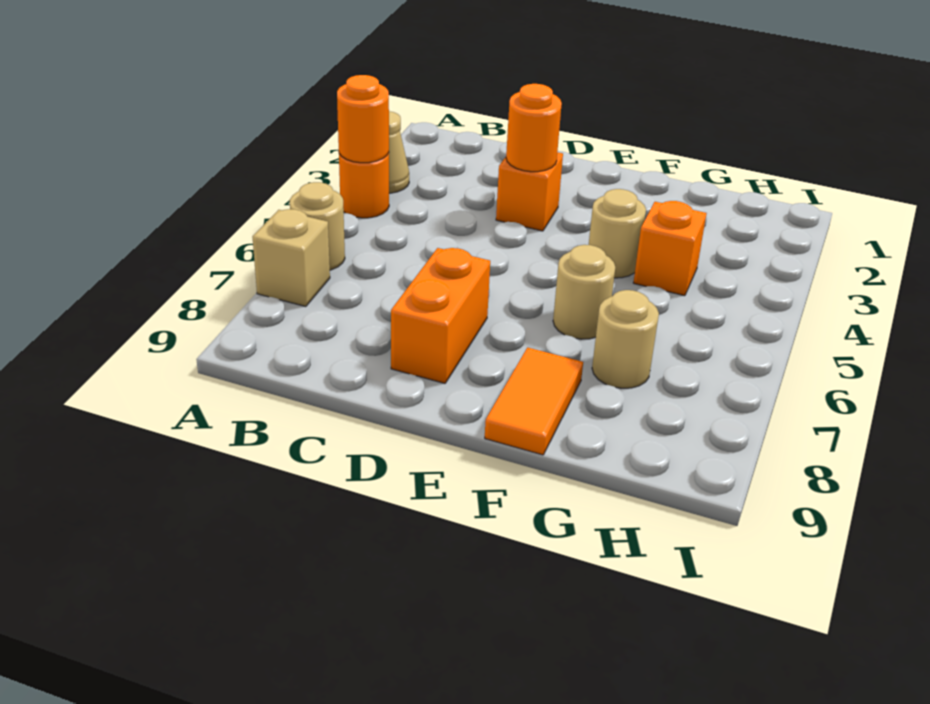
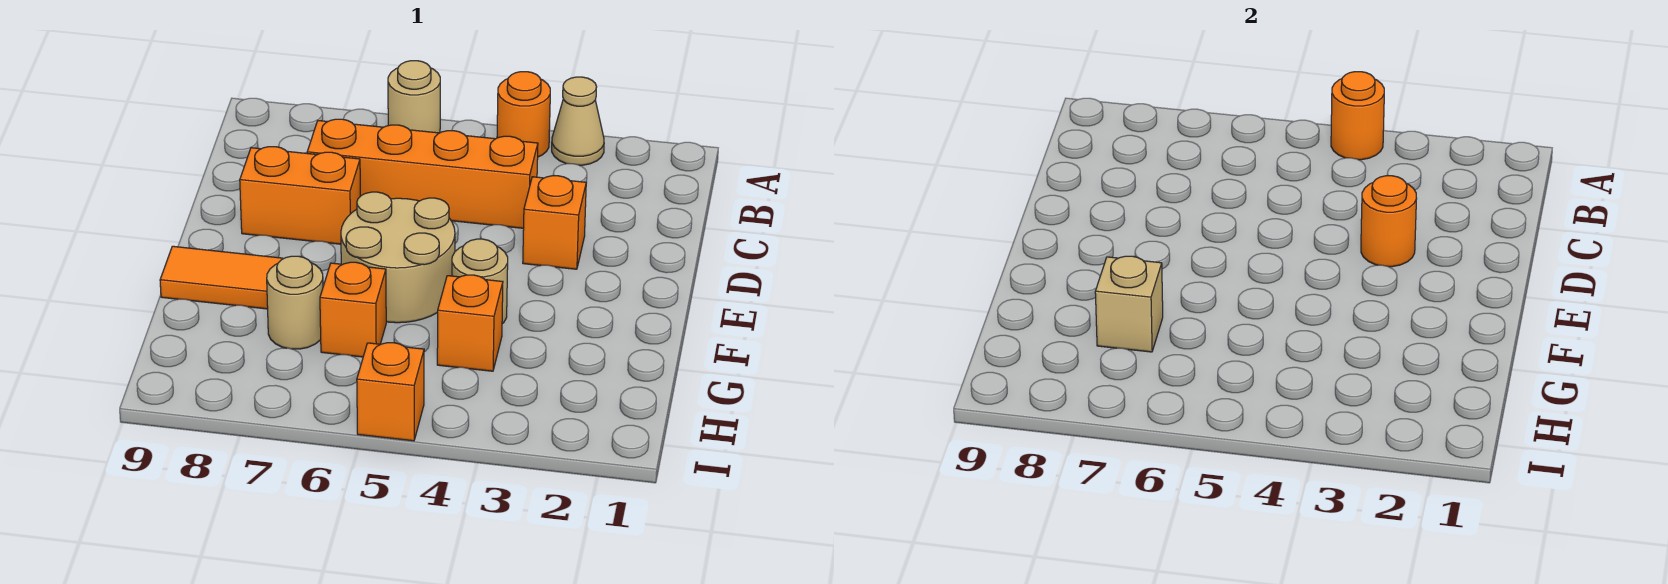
tan brick A7 level 1 -> tan brick G7 level 2
none -> orange brick C4:C7 level 1
tan round brick F6 level 1 -> tan round brick E5:F6 level 1
none -> orange brick G6 level 1
none -> orange brick I5 level 1

